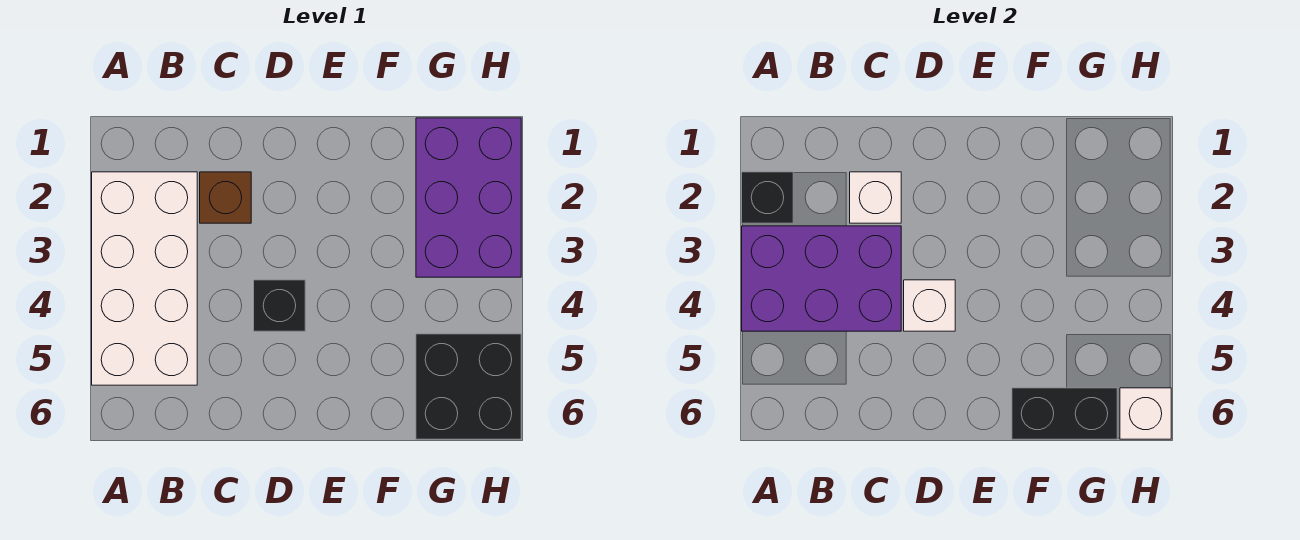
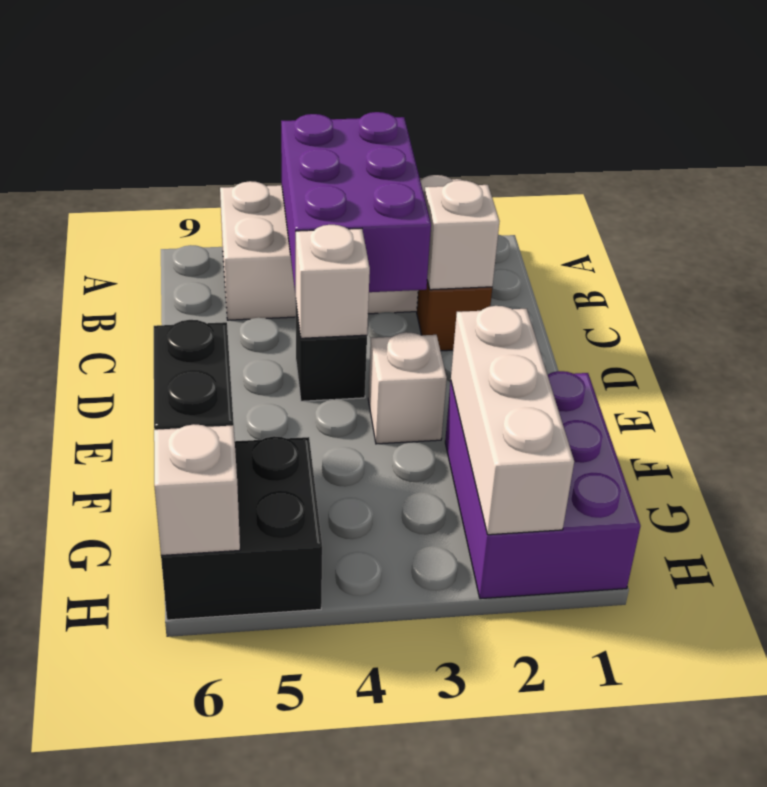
black brick A2 level 2 -> none
none -> white brick E3 level 1
none -> white brick F2:H2 level 2
purple brick G1:H3 level 1 -> purple brick F1:H2 level 1

